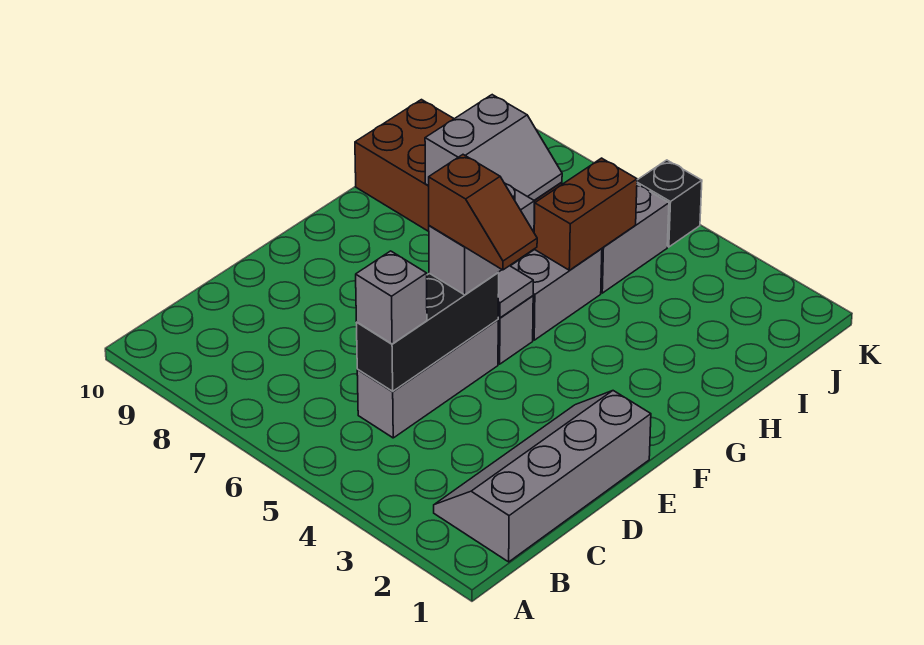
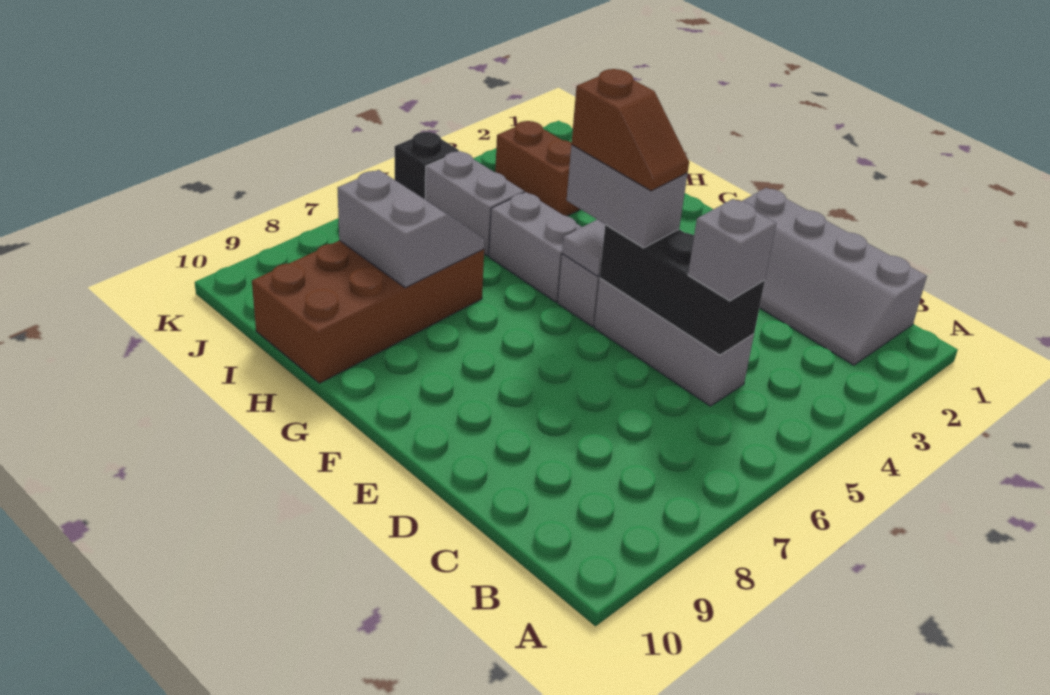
brown slope E4:E5 level 4 top 5 -> brown slope E5:F5 level 4 top F
brown brick H5:I5 level 2 -> brown brick I3:J3 level 1

